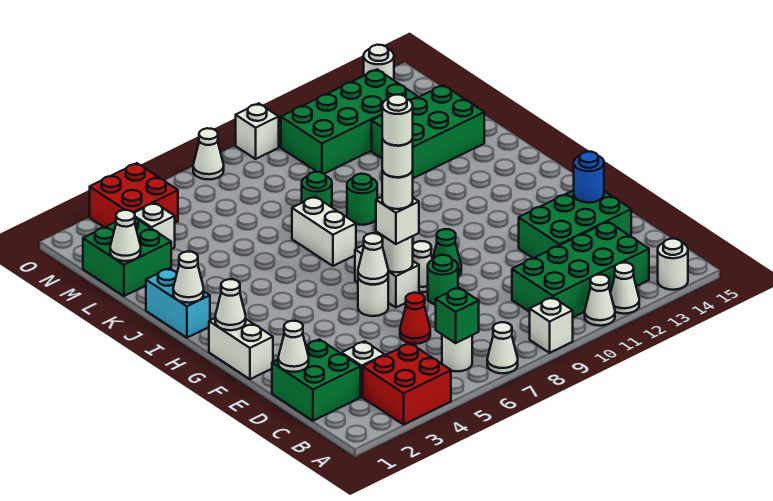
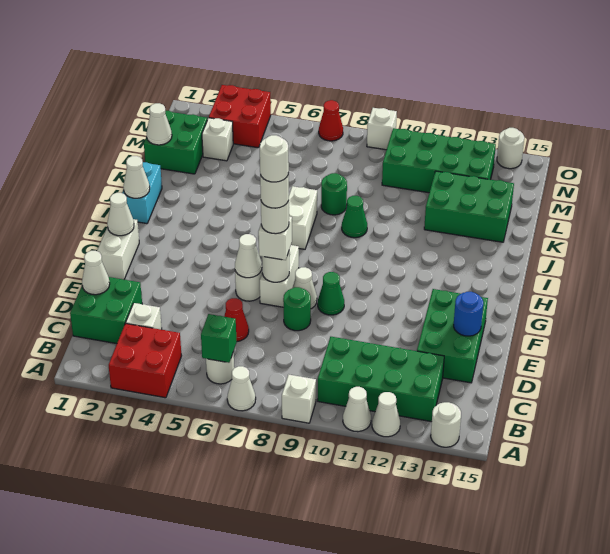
green brick D12:E14 level 1 -> green brick D13:F14 level 1
green round brick J9 level 1 -> green cone J9 level 1
white cone O7 level 1 -> red cone O7 level 1

